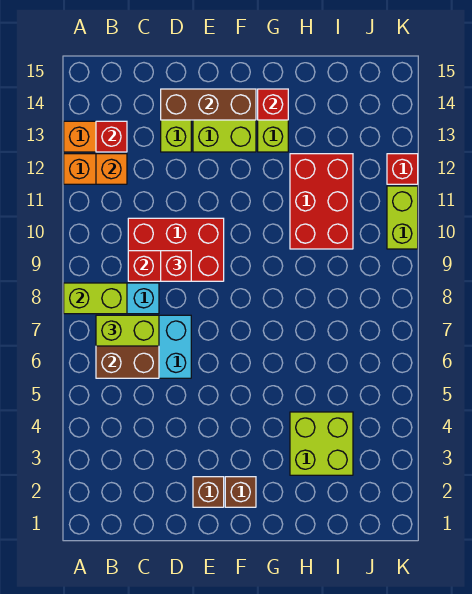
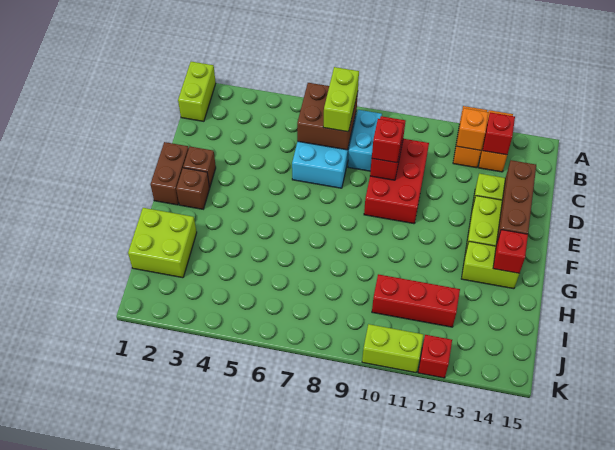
lime brick A8:B8 level 2 -> lime brick A1:B1 level 1
none -> brown brick E1:F1 level 1
lime brick H3:I4 level 1 -> lime brick H1:I2 level 1
red brick H10:I12 level 1 -> red brick I10:I12 level 1

